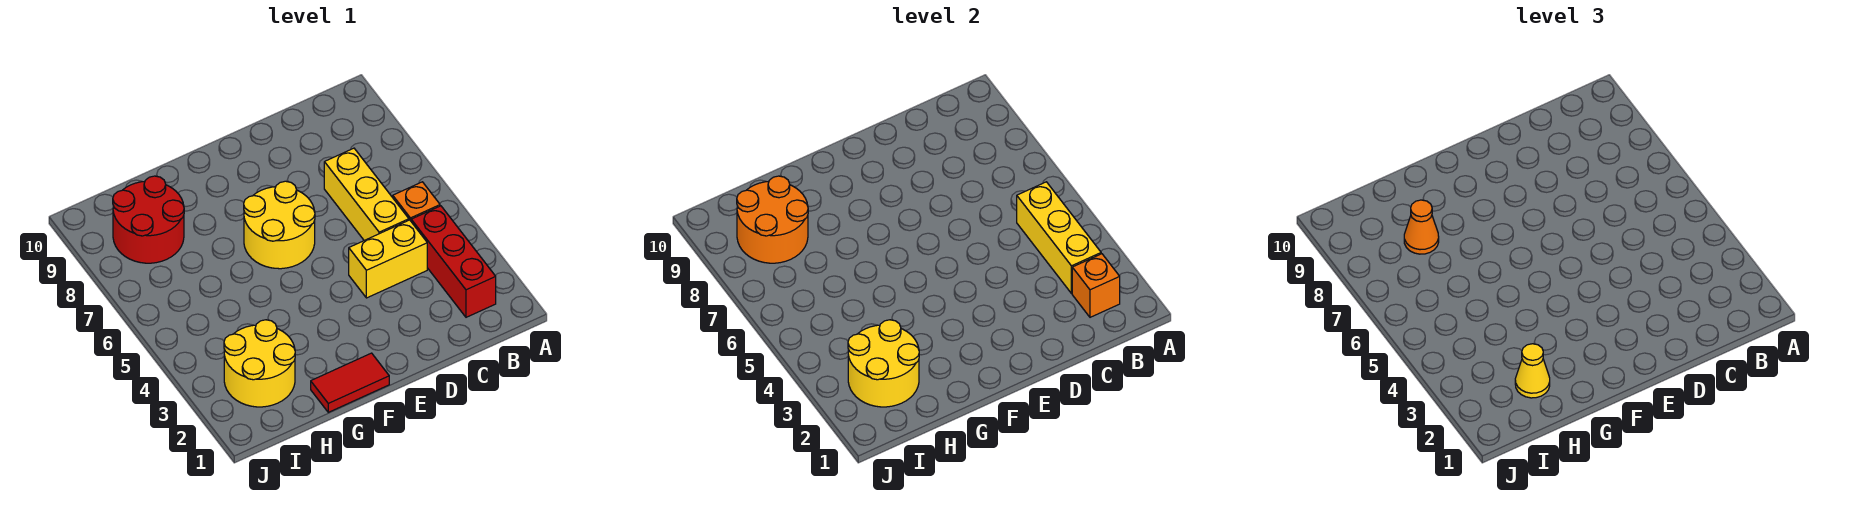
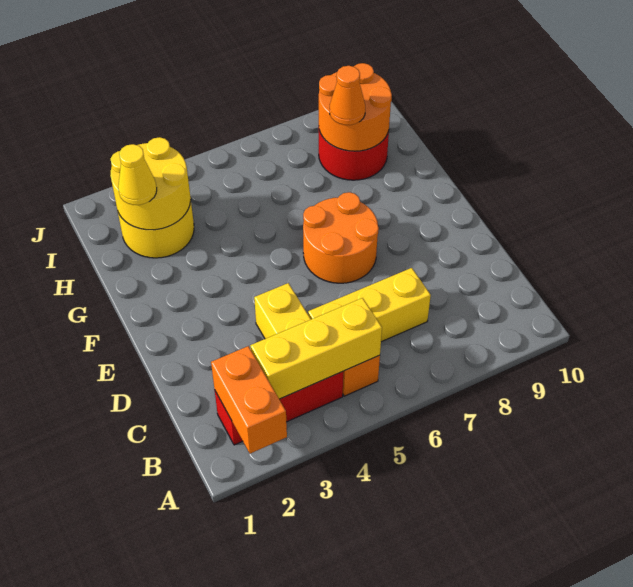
orange brick B2 level 2 -> orange brick A2:B2 level 2
yellow round brick E6:F7 level 1 -> orange round brick E6:F7 level 1
red tile F1:G1 level 1 -> none

